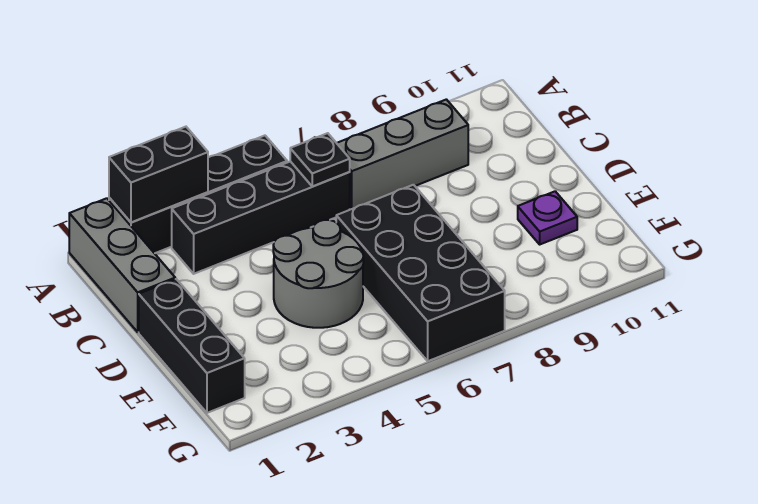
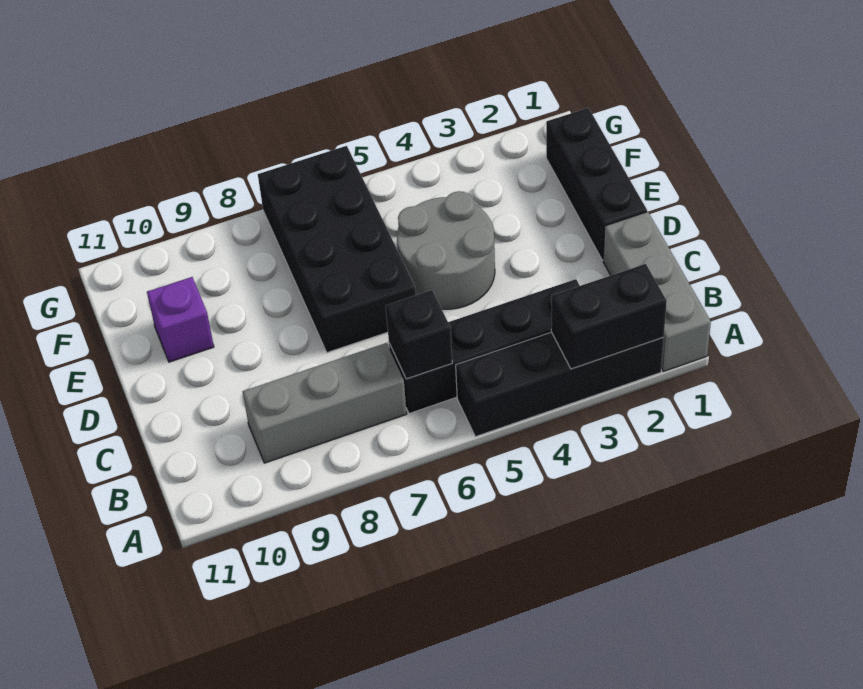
black plate B6 level 2 -> black brick B6 level 2
purple plate E10 level 1 -> purple brick E10 level 1

